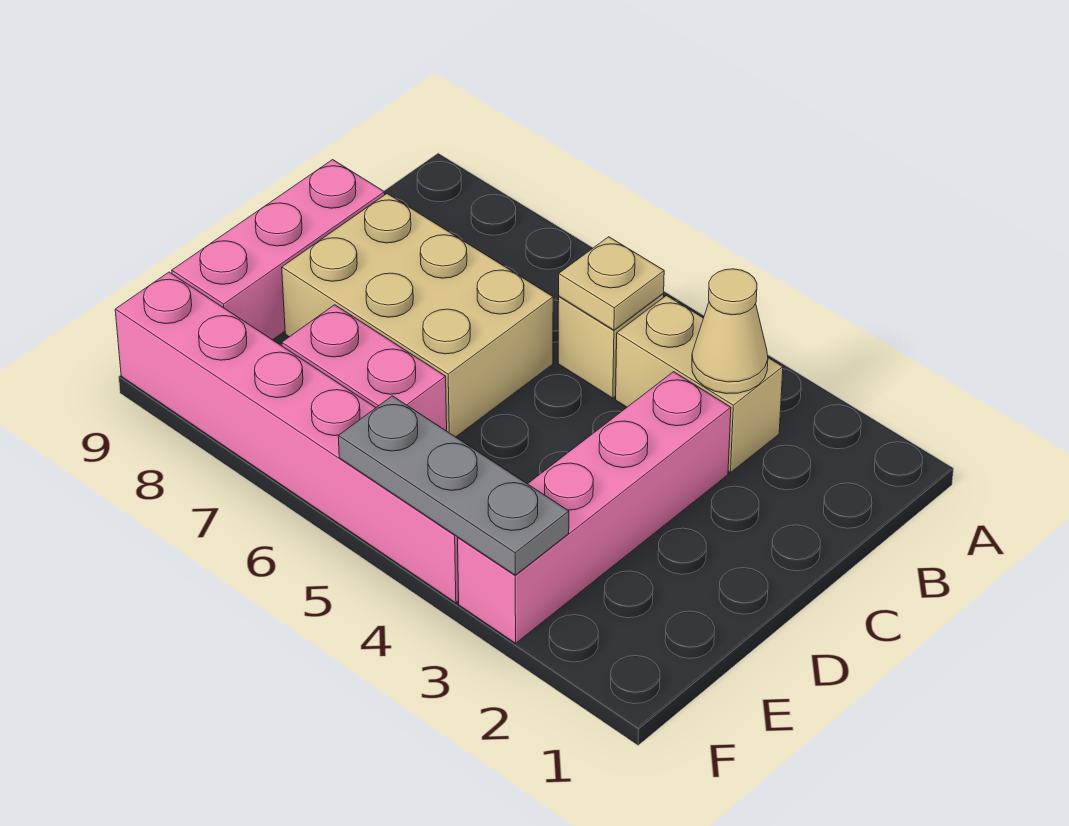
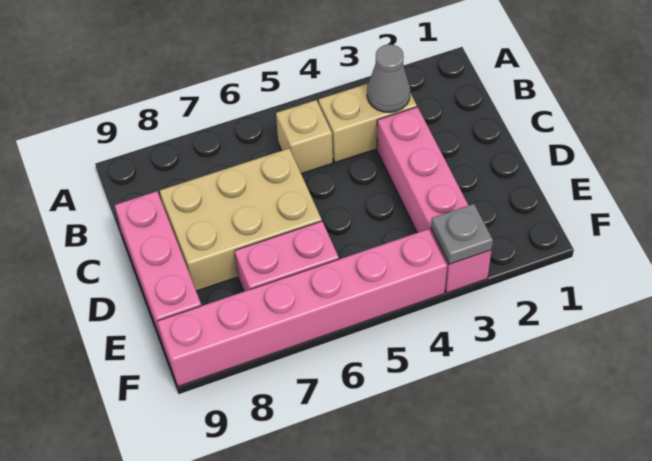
tan cone B3 level 2 -> grey cone B3 level 2
tan plate B5 level 2 -> none
grey plate F3:F5 level 2 -> grey plate F3 level 2

